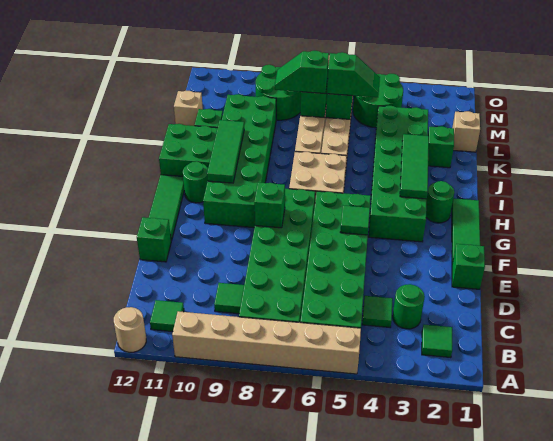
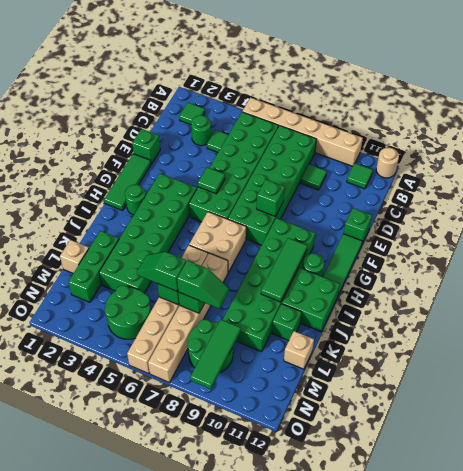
green tile H3:J3 level 2 -> green tile M9:O9 level 2
green brick K2 level 1 -> green brick K2:M2 level 1

